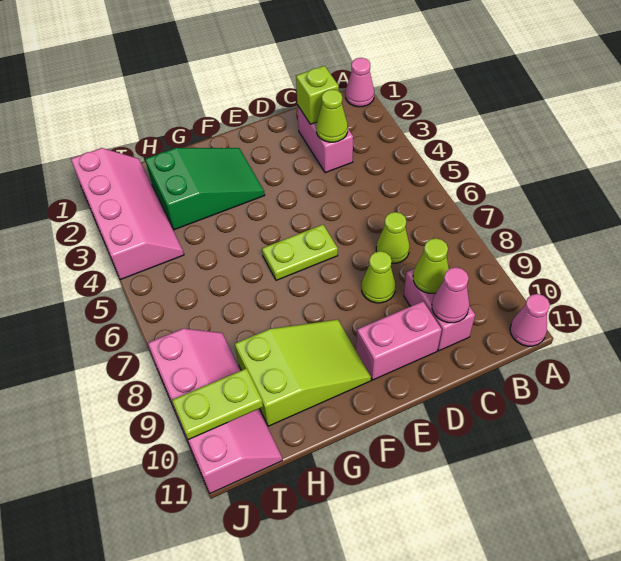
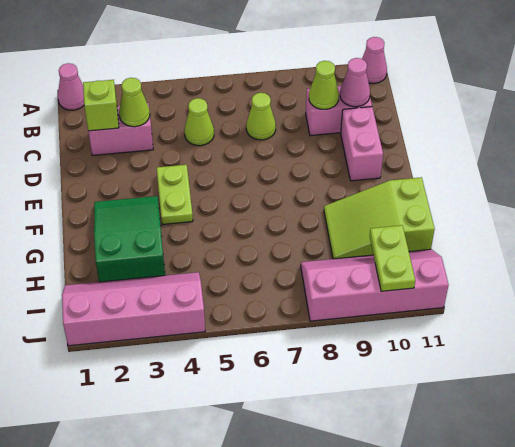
lime cone D8 level 1 -> lime cone C5 level 1
lime plate E6:F6 level 1 -> lime plate E4:F4 level 1
lime slope F9:H10 level 1 top H -> lime slope G9:H11 level 1 top 11

